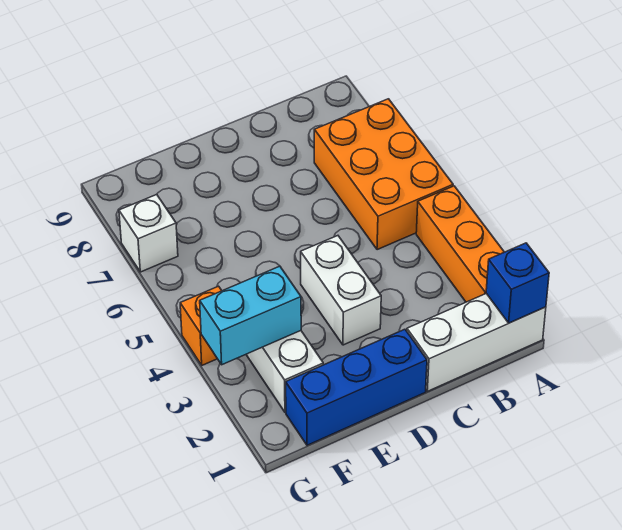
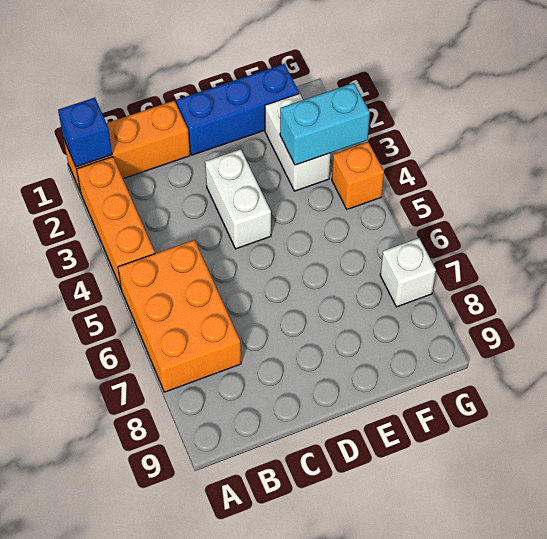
white brick A1:C1 level 1 -> orange brick A1:C1 level 1

